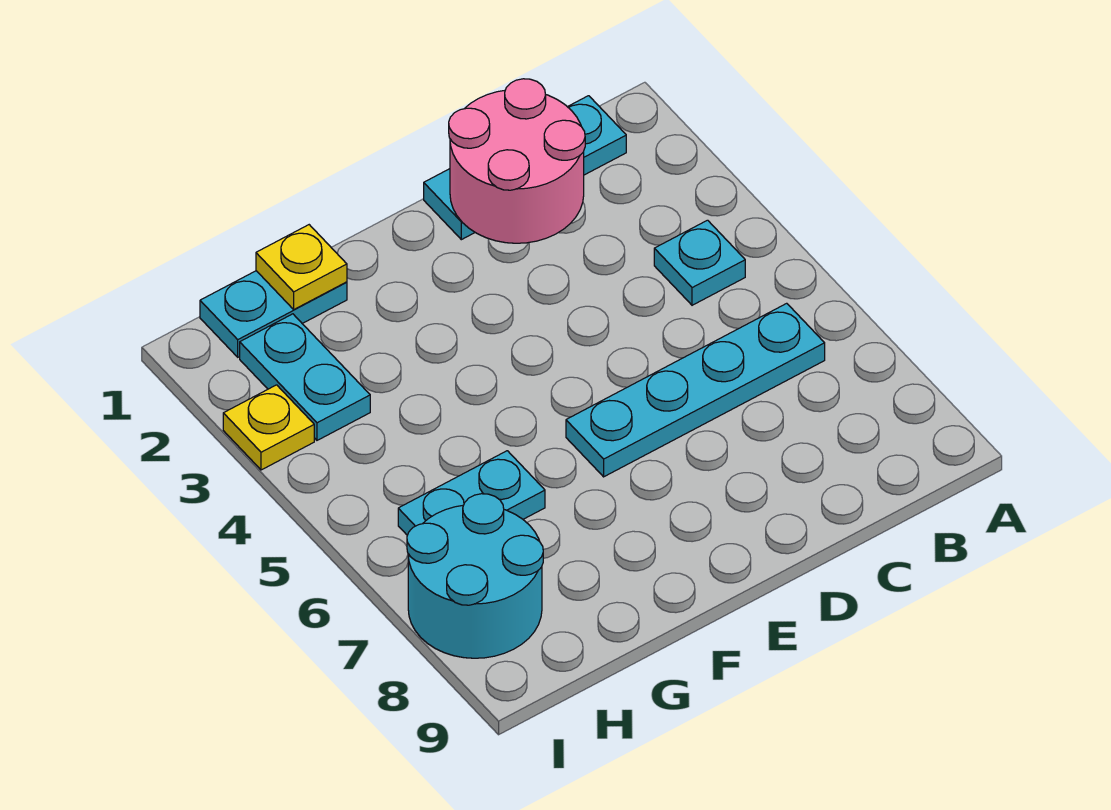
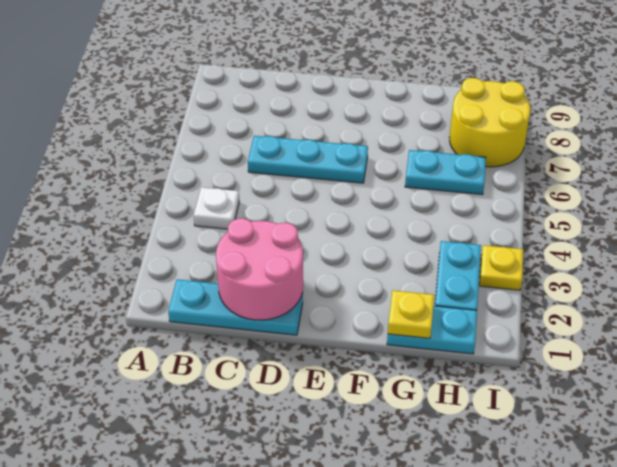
cyan plate B4 level 1 -> white plate B4 level 1
cyan plate B6:E6 level 1 -> cyan plate C6:E6 level 1
cyan round brick H7:I8 level 1 -> yellow round brick H7:I8 level 1

